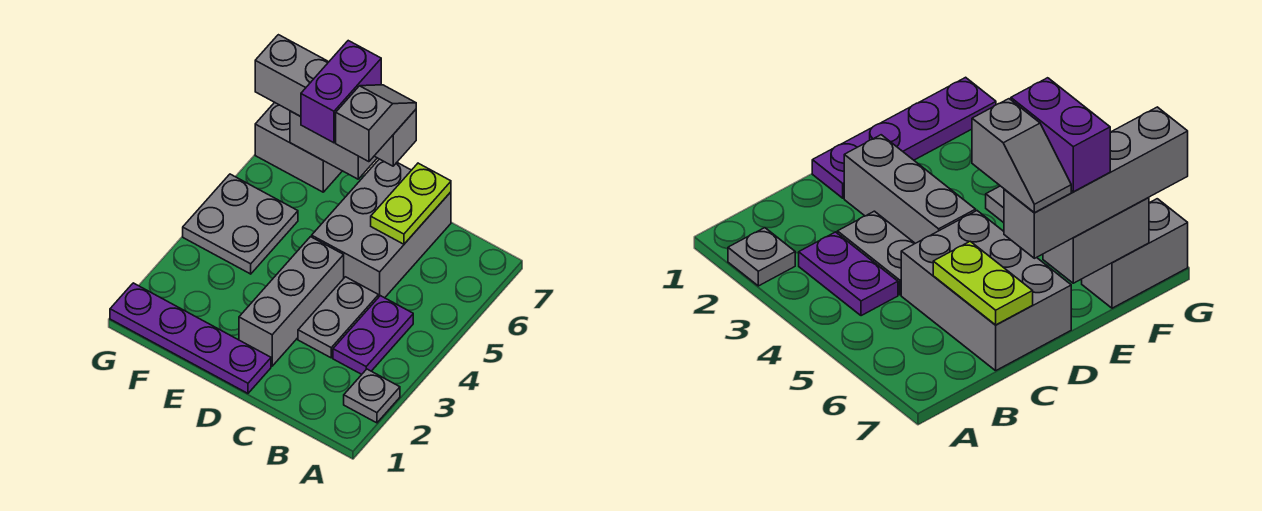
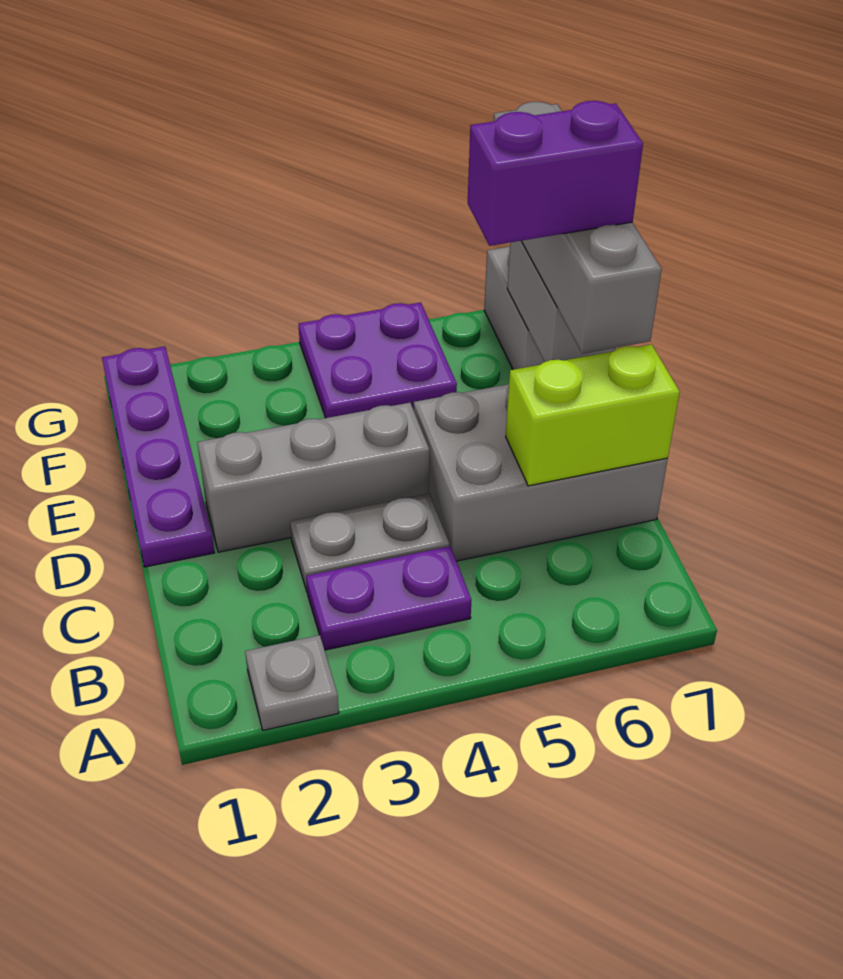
lime plate C6:C7 level 2 -> lime brick C6:C7 level 2
grey slope D6:D7 level 4 top 6 -> none
grey plate F4:G5 level 1 -> purple plate F4:G5 level 1

